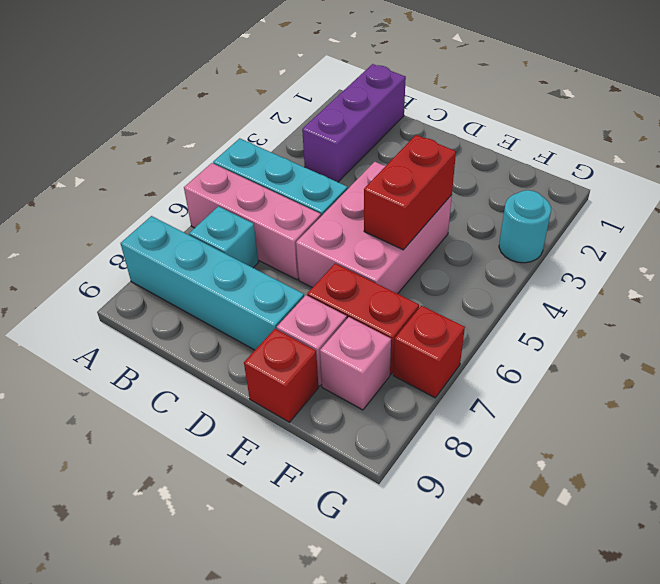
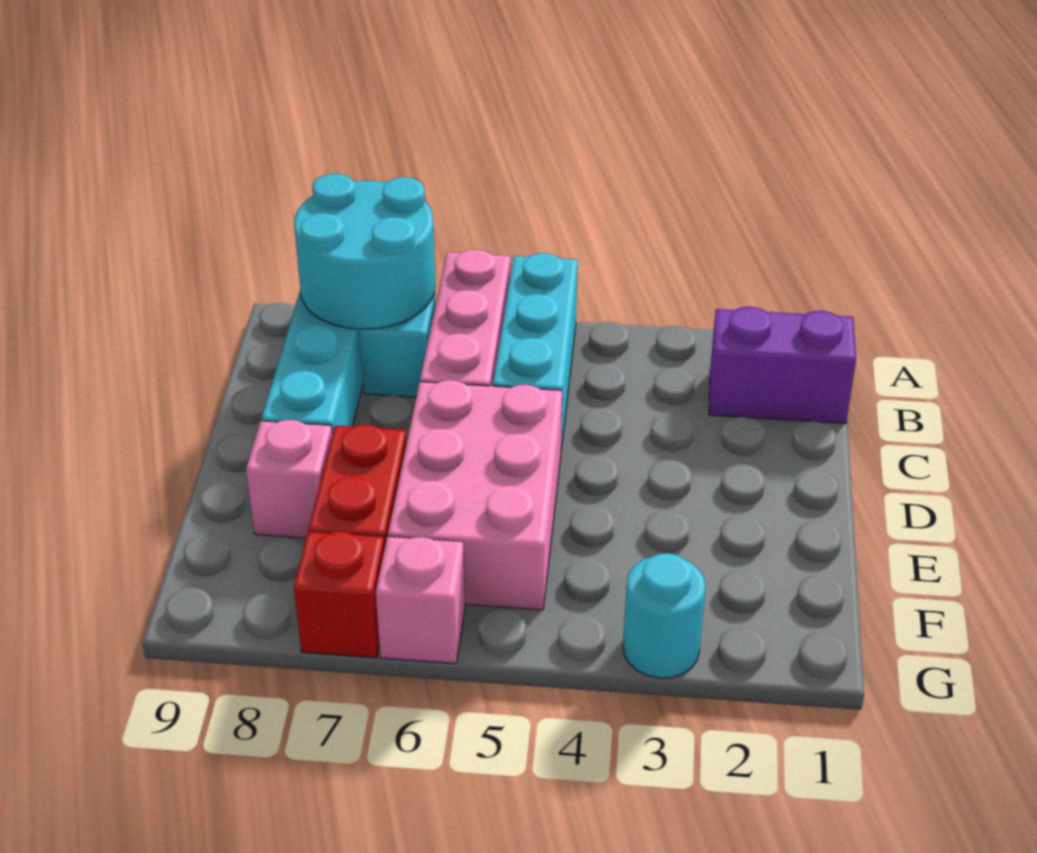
none -> cyan round brick A7:B8 level 2
purple brick B1:B3 level 1 -> purple brick B1:B2 level 1
pink brick D4:E6 level 1 -> pink brick D5:F6 level 1
red brick E4:E5 level 2 -> none
red brick E9 level 1 -> none
pink brick F8 level 1 -> pink brick G6 level 1

